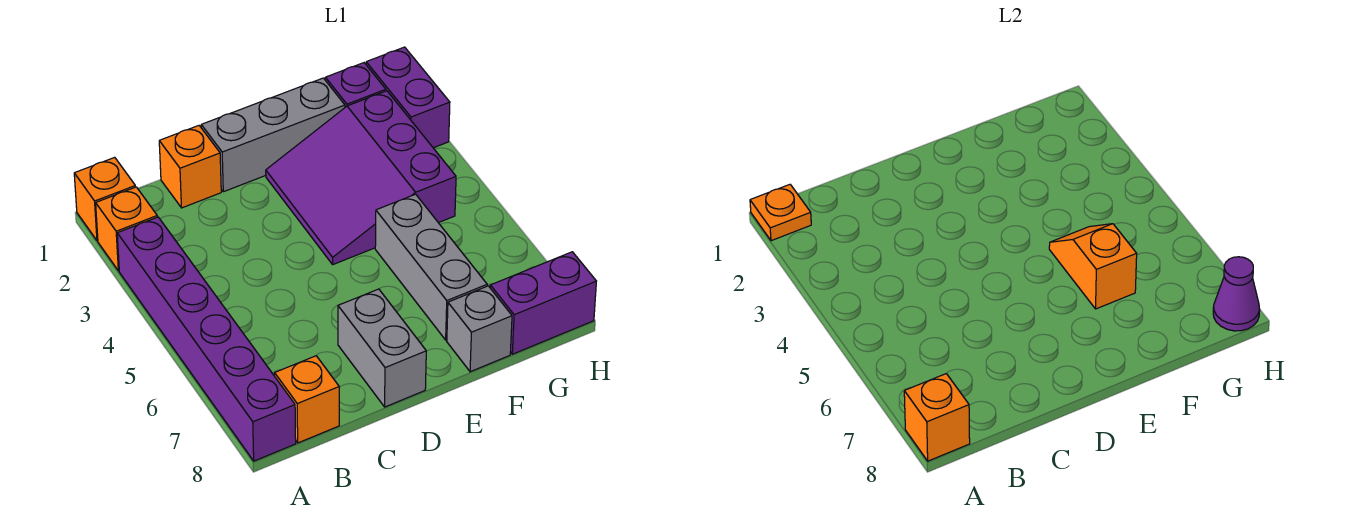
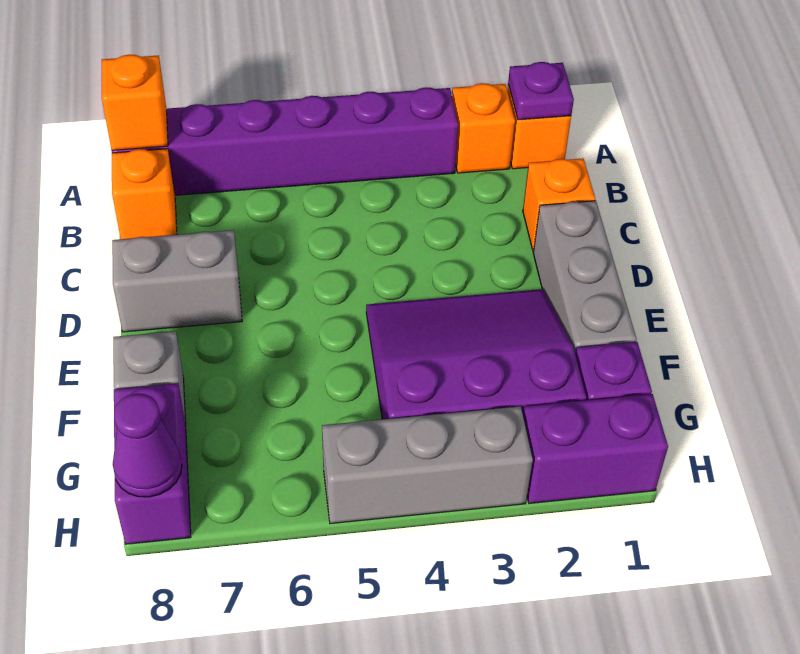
orange plate A1 level 2 -> purple plate A1 level 2
grey brick F5:F7 level 1 -> grey brick H3:H5 level 1
orange slope F5:F6 level 2 top 6 -> none

